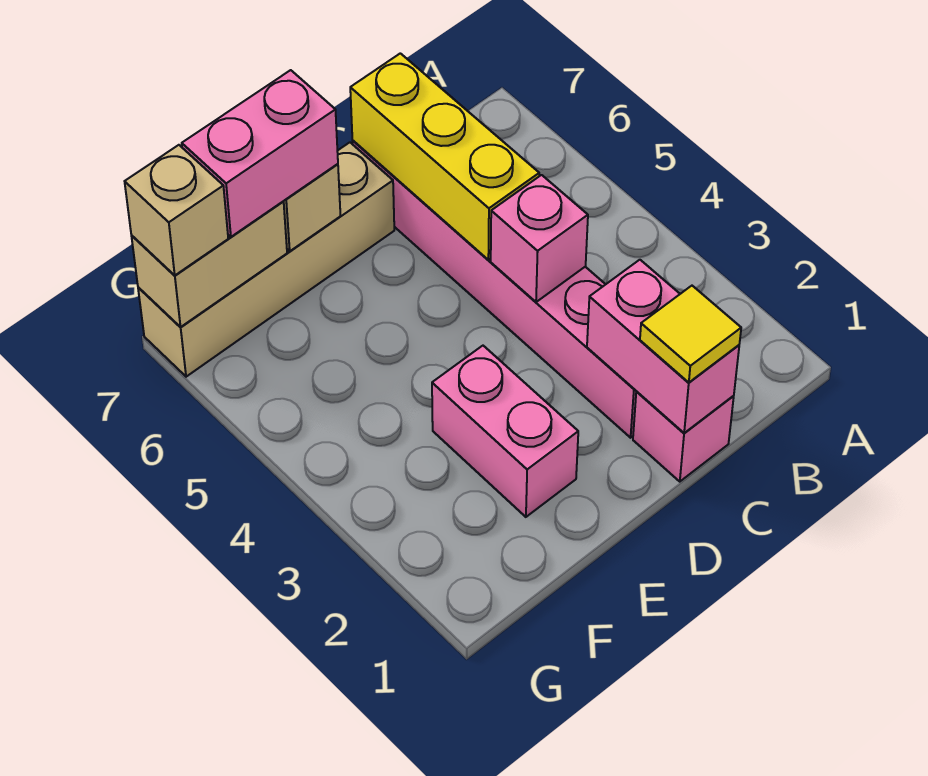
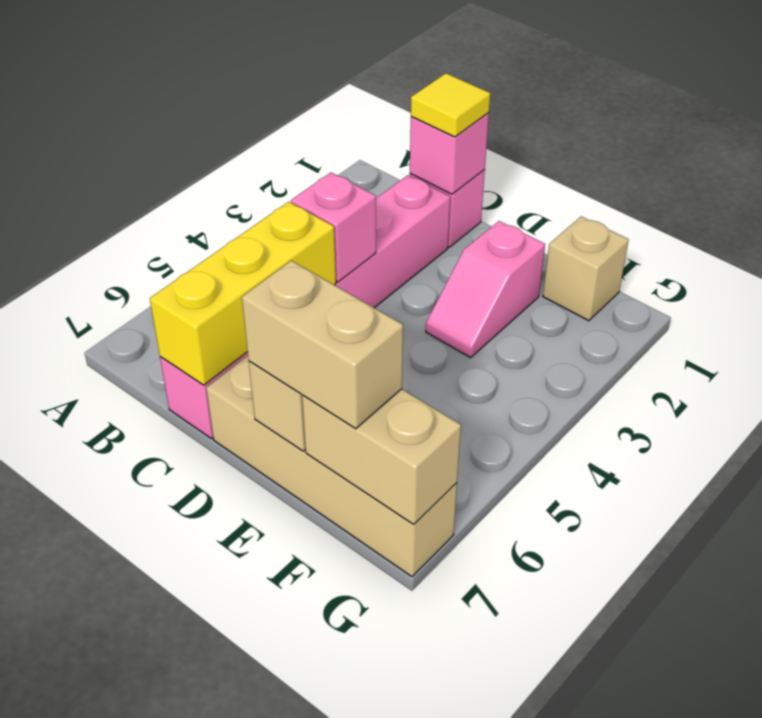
pink brick C1:C2 level 2 -> pink brick C1 level 2
pink brick E2:E3 level 1 -> pink slope E2:E3 level 1 top 2
pink brick E7:F7 level 3 -> tan brick E7:F7 level 3
tan brick G7 level 3 -> tan brick F1 level 1

